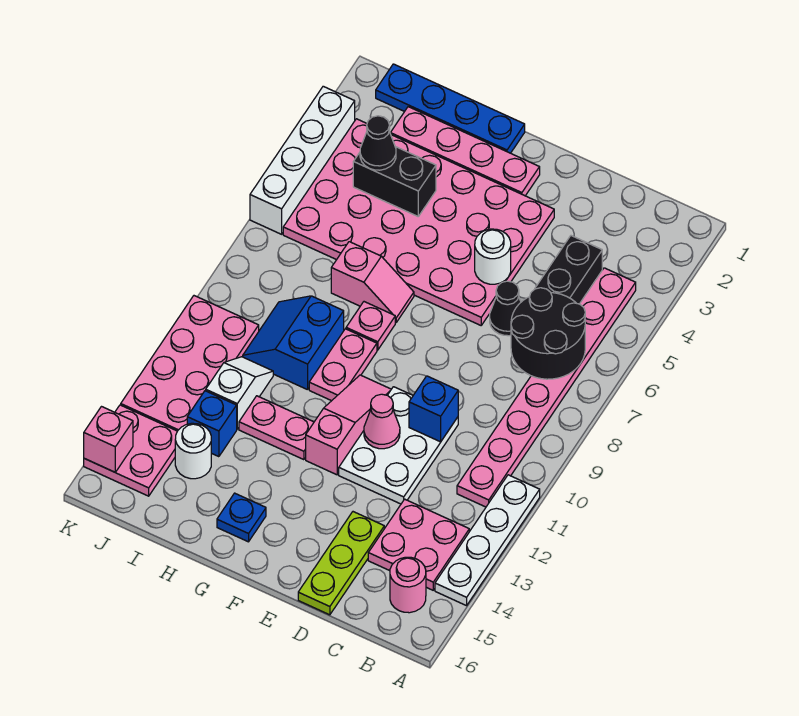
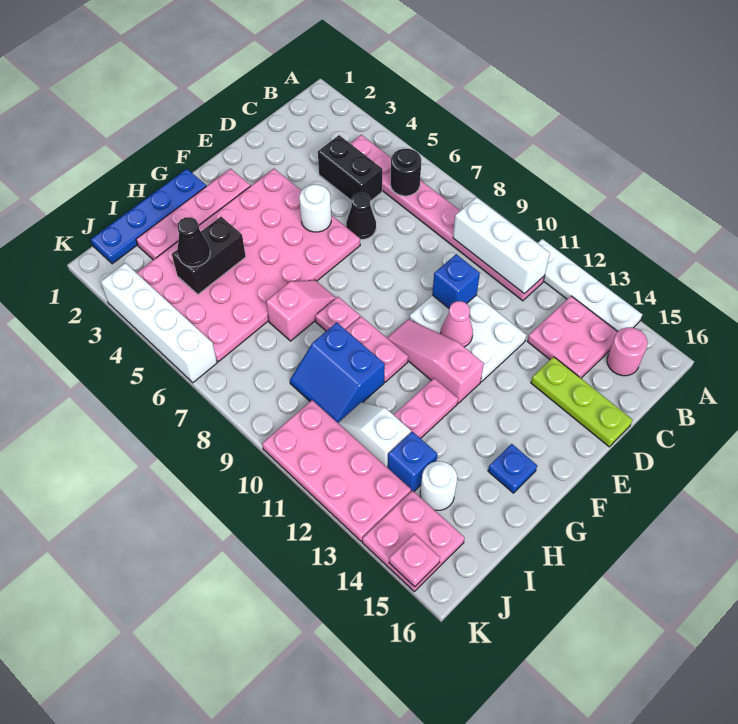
black round brick B6:C7 level 2 -> black round brick B6 level 2
none -> white brick B9:B11 level 2
pink brick K15 level 2 -> pink plate K15 level 2

